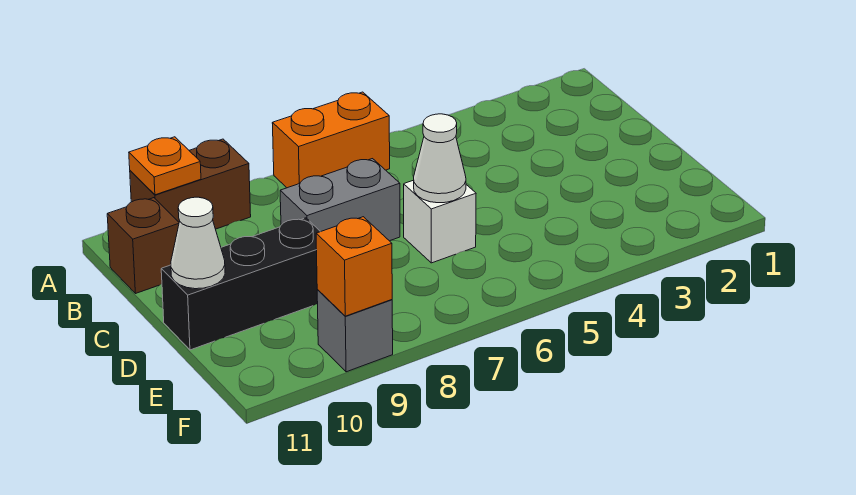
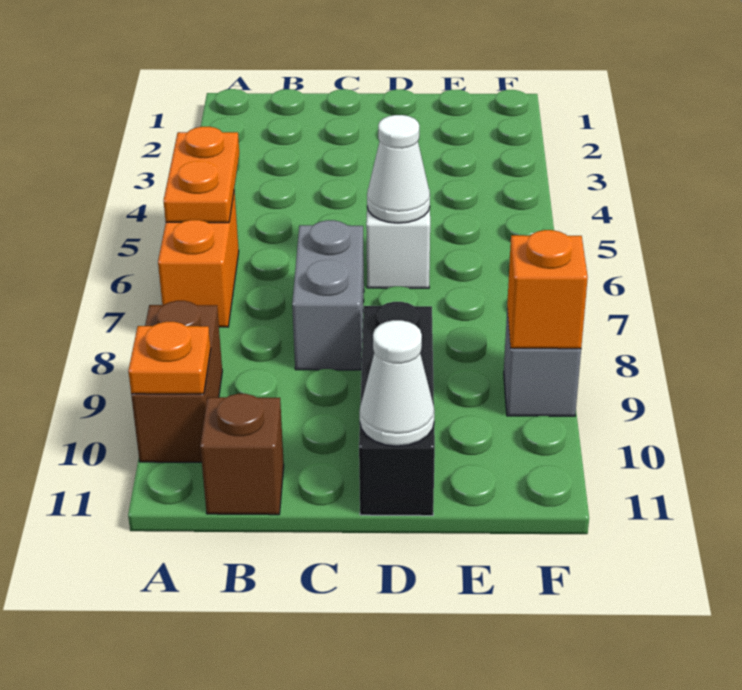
none -> orange plate A5:A6 level 2

